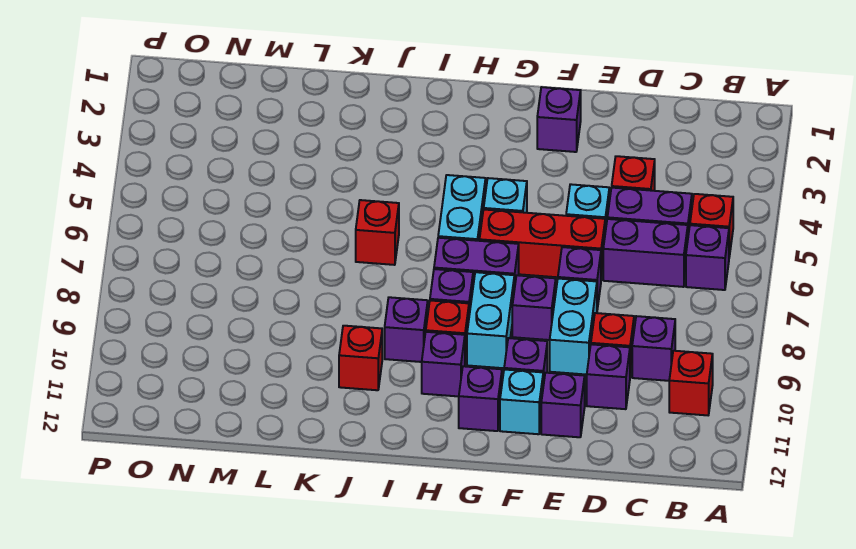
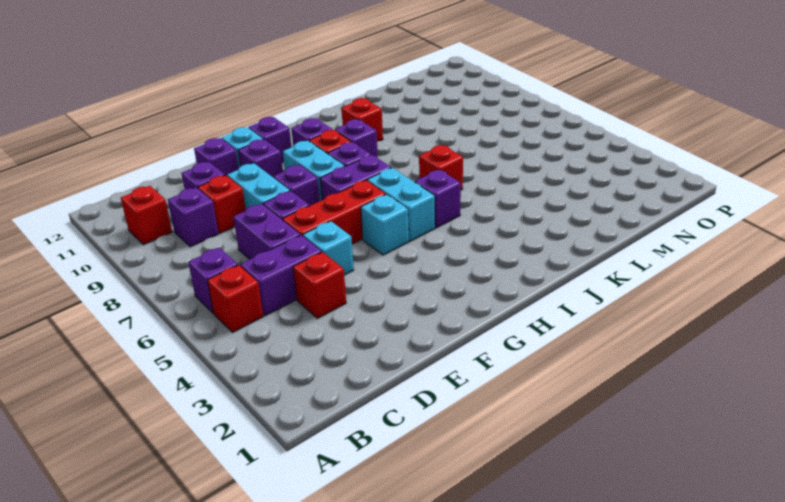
purple brick C6:D6 level 1 -> purple brick D6:D7 level 1
purple brick F2 level 1 -> purple brick I5 level 1

